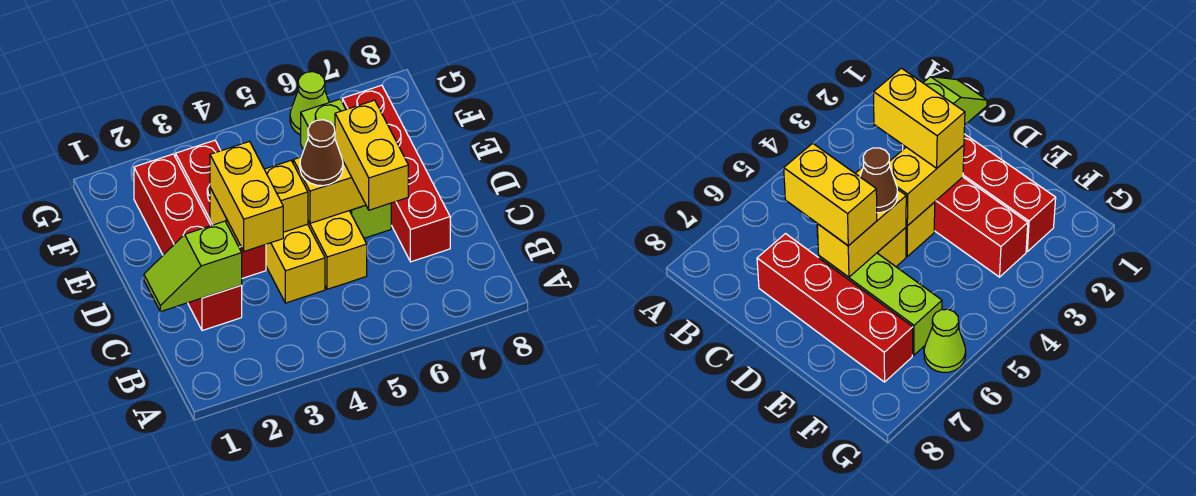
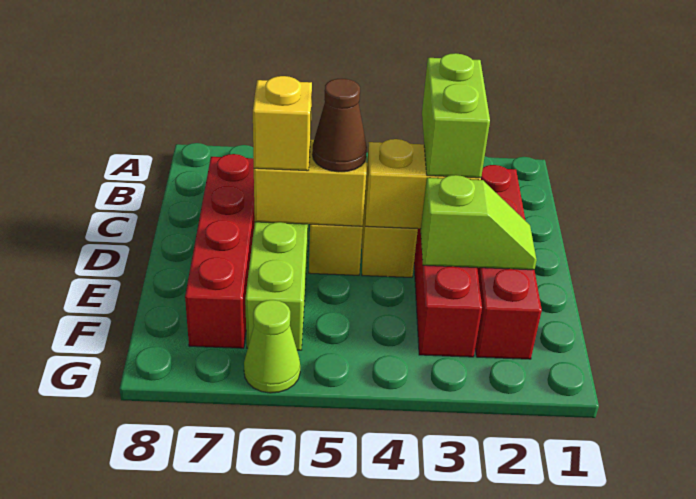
lime slope C1:C2 level 2 top 2 -> lime slope E2:E3 level 2 top 3
yellow brick C3:D3 level 3 -> lime brick C3:D3 level 3
yellow brick C6:D6 level 3 -> yellow brick D6 level 3

